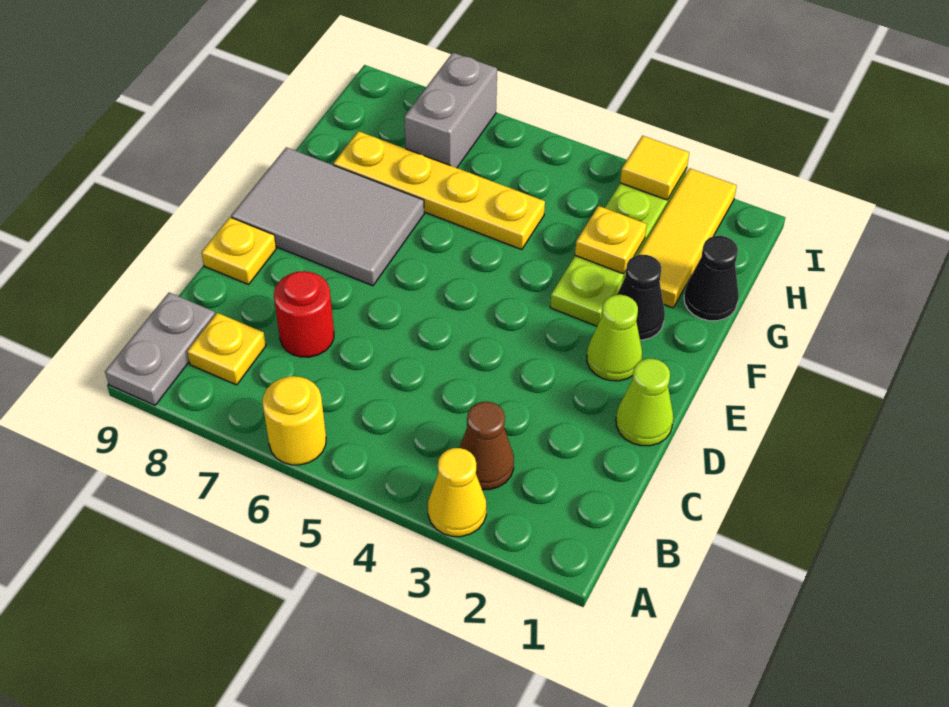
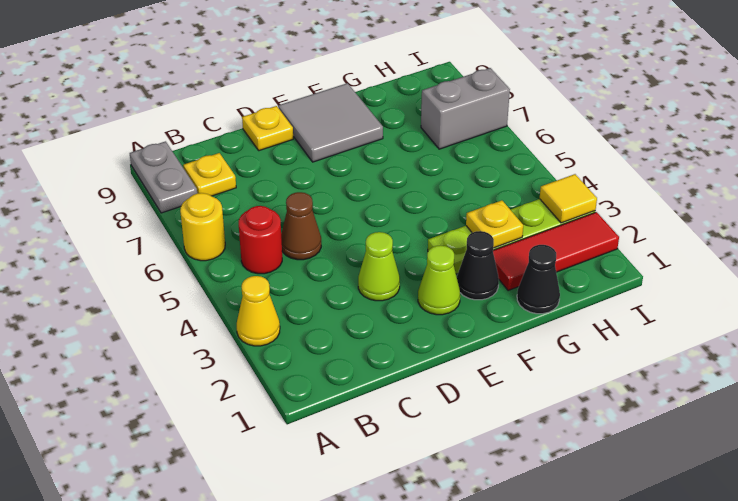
grey plate A9:B9 level 1 -> grey plate A8:A9 level 1
brown cone B3 level 1 -> brown cone C5 level 1
red round brick C7 level 1 -> red round brick B5 level 1
lime cone D1 level 1 -> lime cone D3 level 1
grey tile E7:F9 level 1 -> grey tile E8:F9 level 1
yellow tile G2:I2 level 1 -> red tile G2:I2 level 1
yellow plate G5:G8 level 1 -> none

